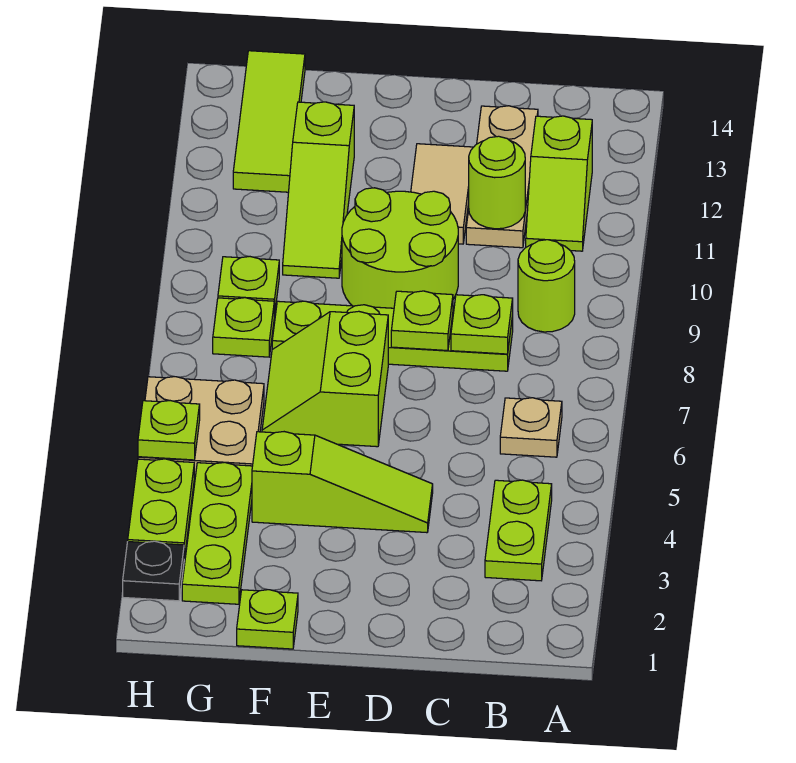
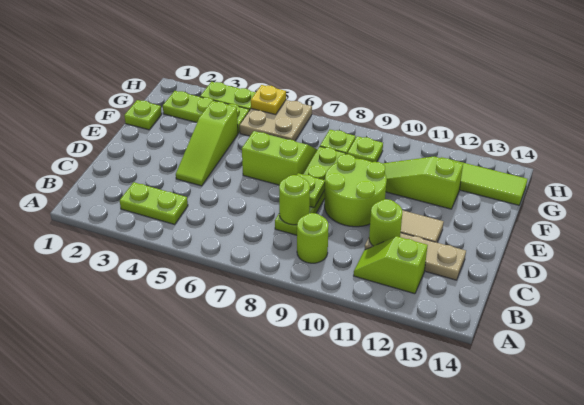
tan plate B6 level 1 -> none
lime plate C8 level 2 -> lime round brick C8 level 2
black plate H2 level 1 -> none
lime plate H5 level 2 -> yellow plate H5 level 2

